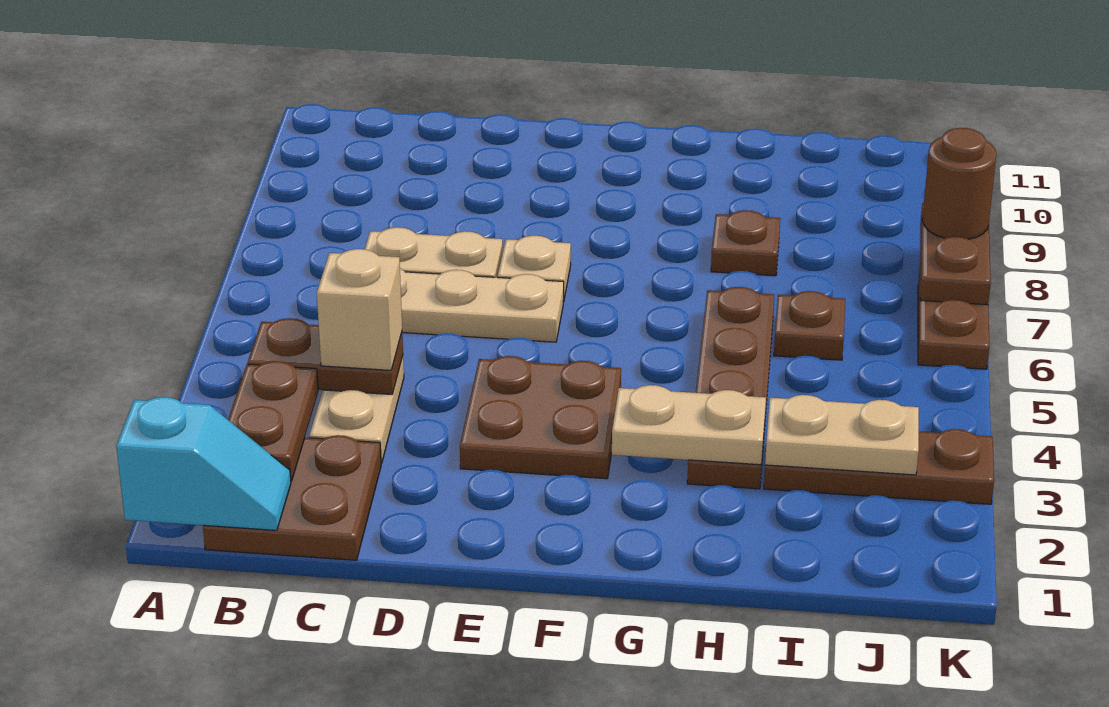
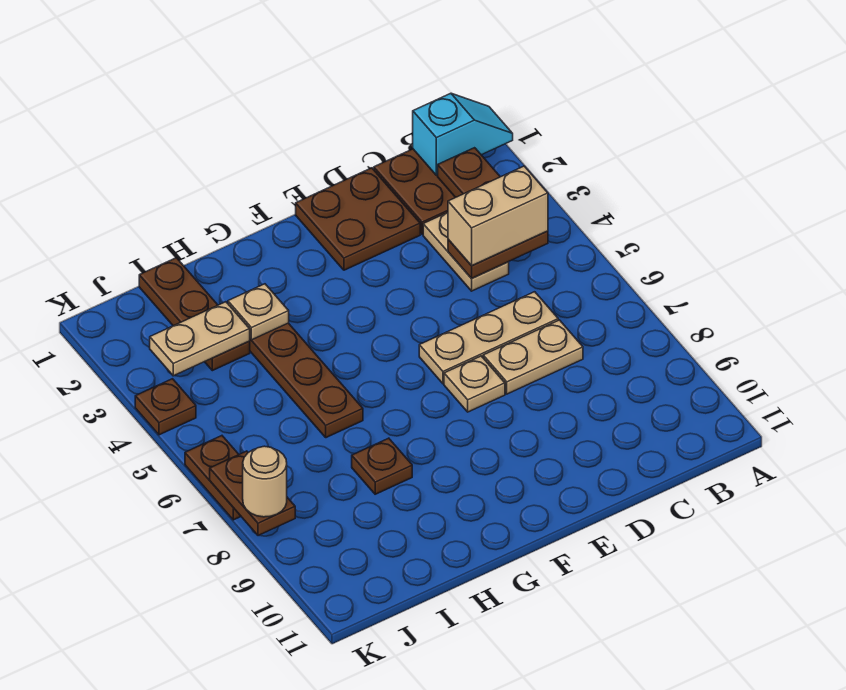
cyan slope A1:B1 level 2 top A -> cyan slope A1:B1 level 2 top B
tan brick C4 level 3 -> tan brick B4:C4 level 3
brown plate E3:F4 level 1 -> brown plate D1:E2 level 1
tan plate G3:H3 level 2 -> tan plate H3 level 2
brown plate I3:K3 level 1 -> brown plate I1:I3 level 1
brown plate I6 level 1 -> brown plate K4 level 1
brown round brick K8 level 3 -> tan round brick K8 level 3

